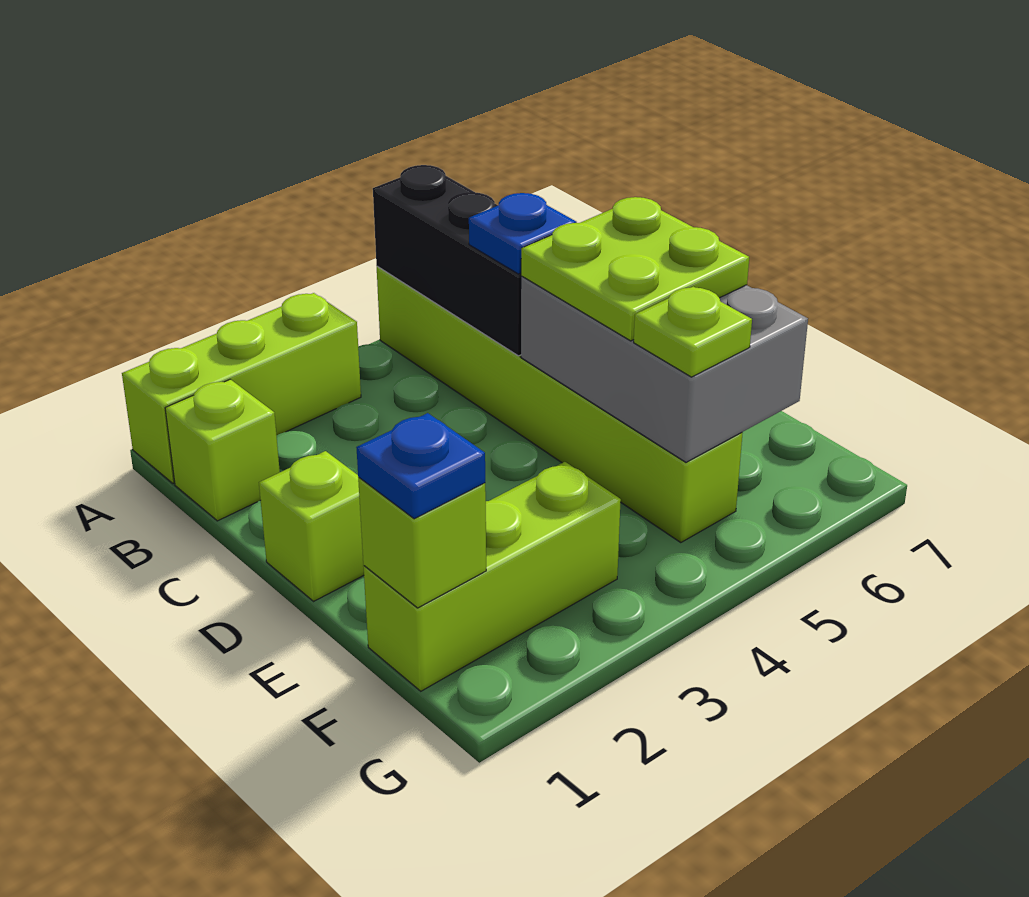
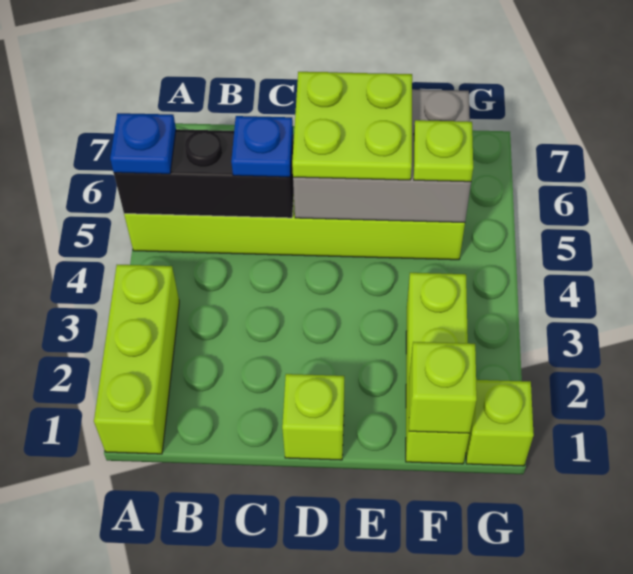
lime brick B1 level 1 -> lime brick G1 level 1
blue plate F1 level 3 -> blue plate A5 level 3

